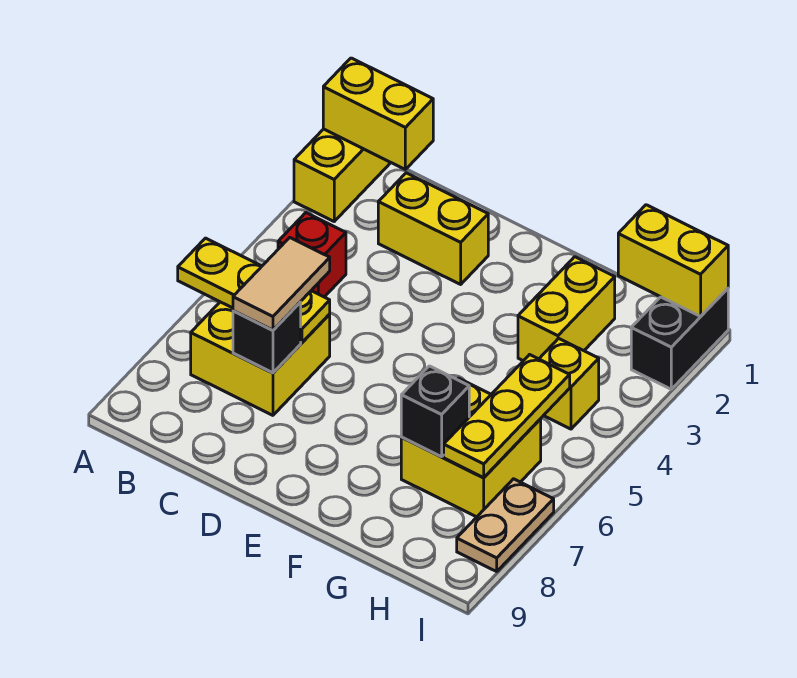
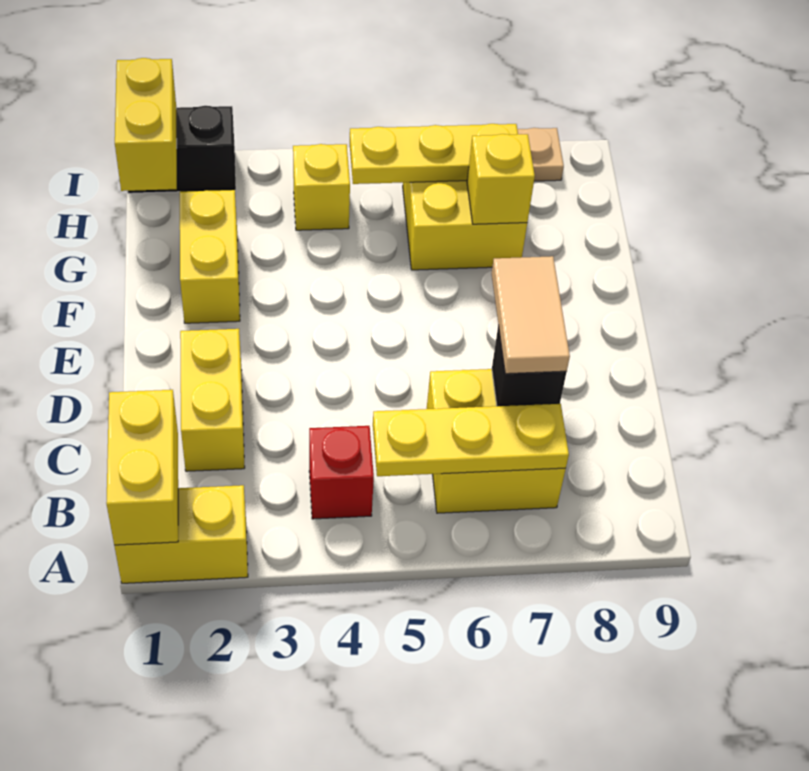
yellow plate A6:C6 level 2 -> yellow plate B5:B7 level 2
tan tile C6:C7 level 3 -> tan tile C7:D7 level 3
yellow brick G2:G3 level 1 -> yellow brick F2:G2 level 1
black brick G7 level 2 -> yellow brick G7 level 2

